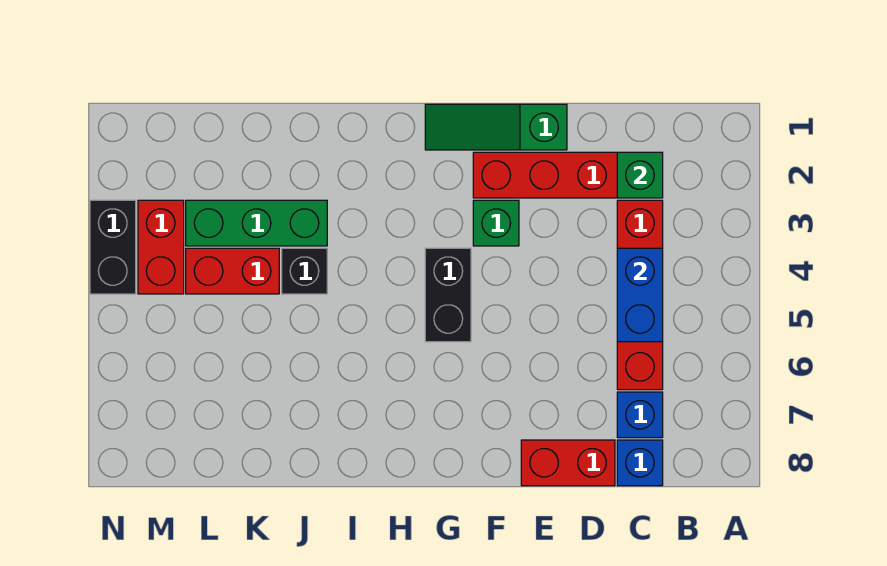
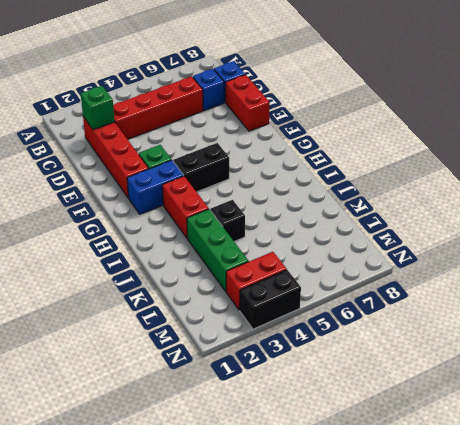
blue brick C4:C5 level 2 -> blue brick G2:G3 level 1
green slope E1:G1 level 1 top E -> none
red brick K4:L4 level 1 -> red brick H3:I3 level 1

